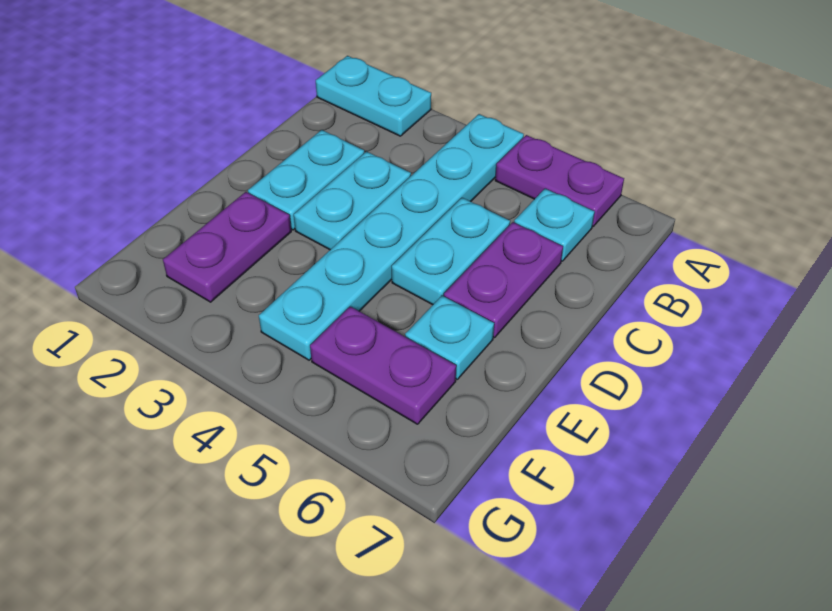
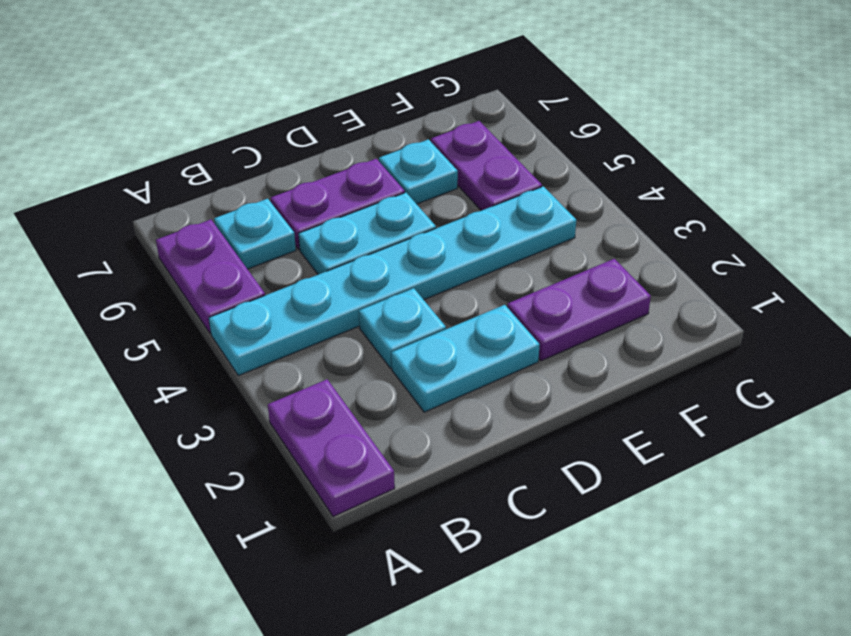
cyan plate A1:A2 level 1 -> purple plate A1:A2 level 1
cyan plate C3:D3 level 1 -> cyan plate C3 level 1

